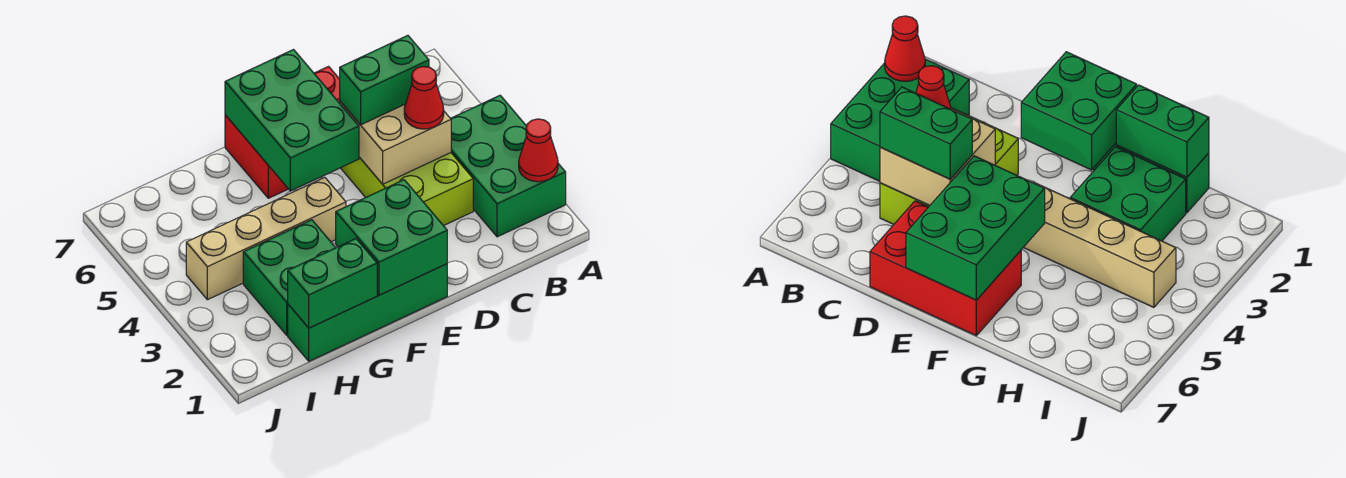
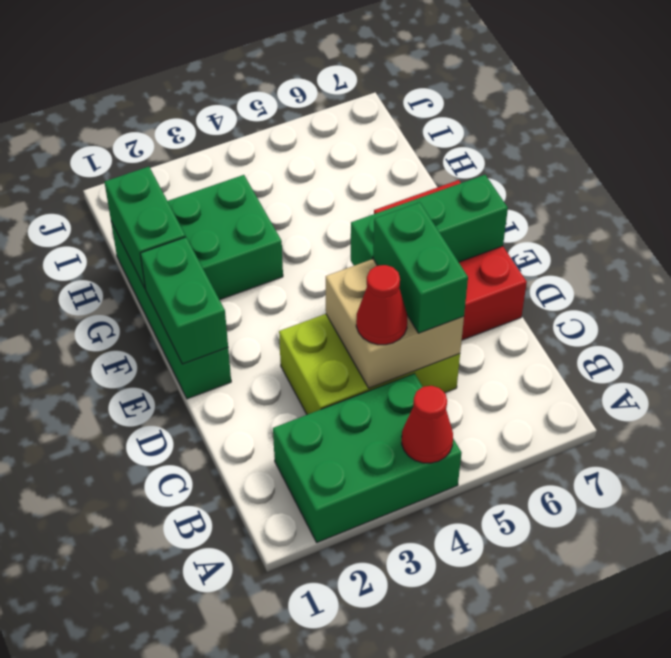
red cone A2 level 2 -> red cone A4 level 2
green brick E1:F2 level 2 -> green brick E1:F1 level 2
green brick E5:F7 level 2 -> green brick E5:E7 level 2
tan brick F4:I4 level 1 -> none

